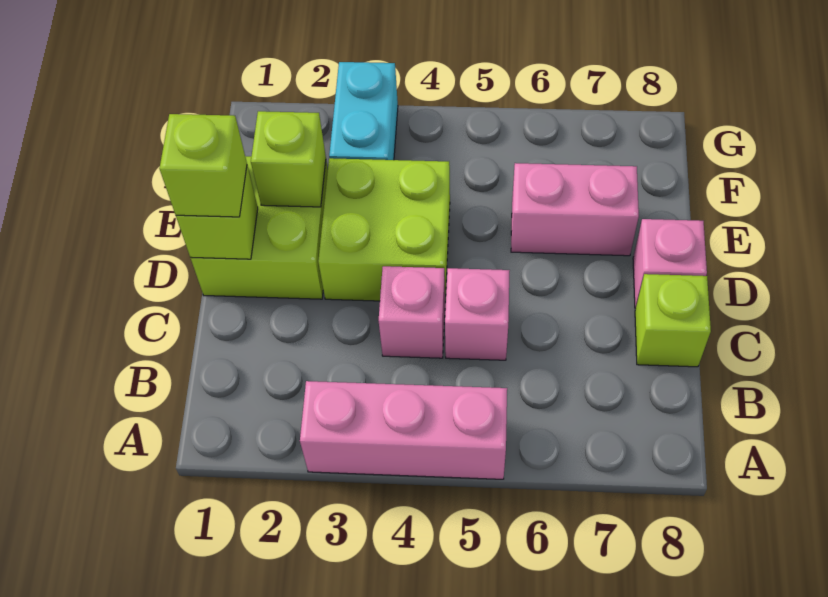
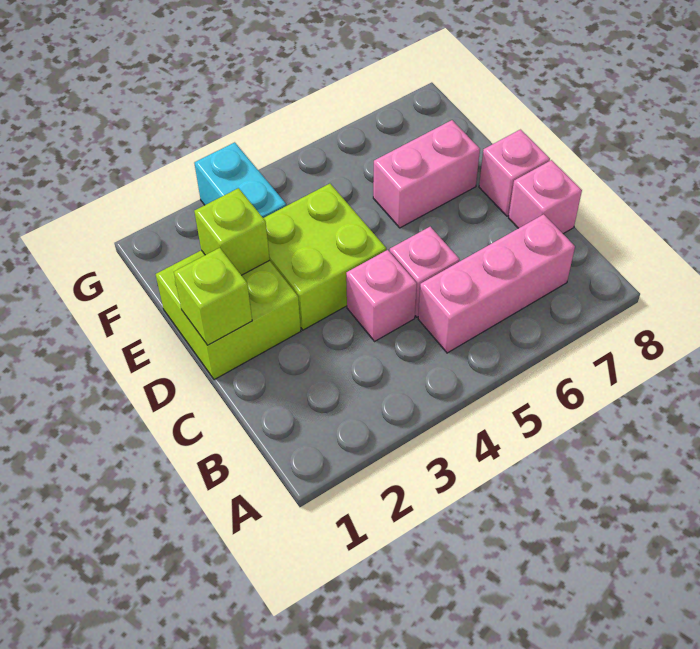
pink brick A3:A5 level 1 -> pink brick B5:B7 level 1
lime brick C8 level 1 -> pink brick C8 level 1
lime brick D1 level 3 -> none

